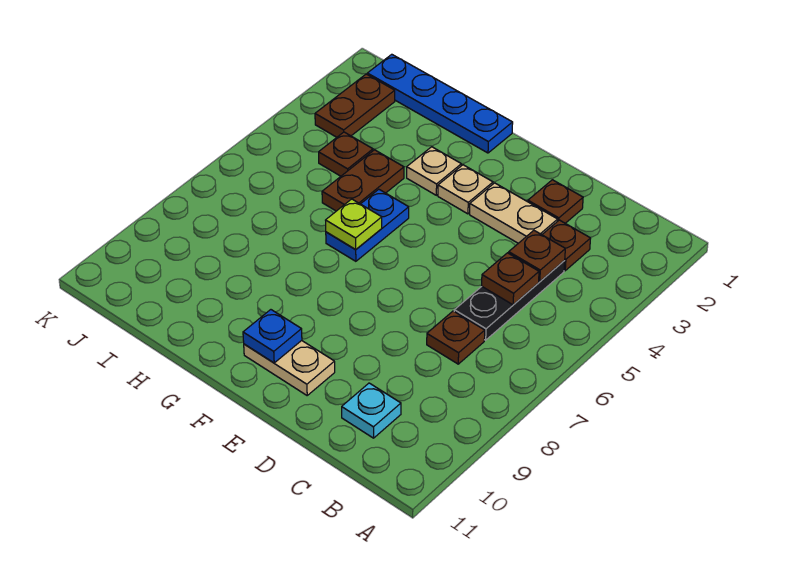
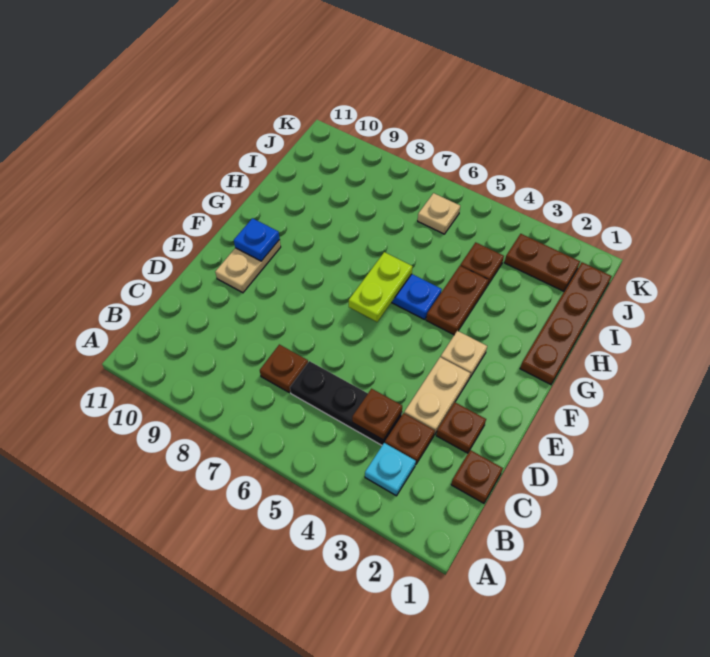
brown plate C5 level 2 -> brown plate C1 level 1
cyan plate C10 level 1 -> cyan plate B3 level 1
blue plate G1:J1 level 1 -> brown plate G1:J1 level 1
tan plate G3 level 1 -> tan plate J6 level 1
lime plate G6 level 2 -> lime plate F6:G6 level 2
brown plate H4:H5 level 1 -> brown plate G4:H4 level 1

